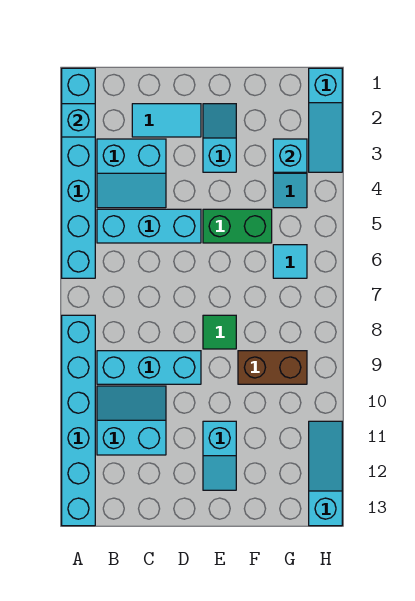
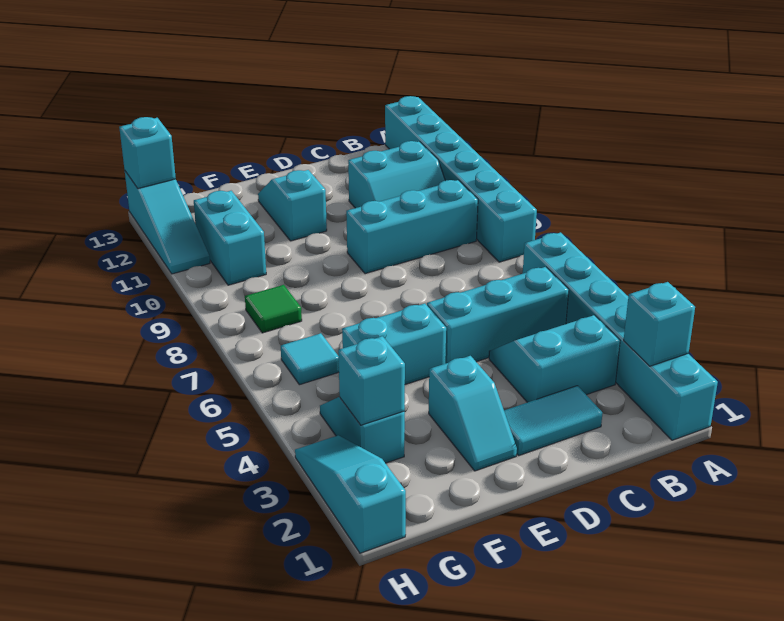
green brick E5:F5 level 1 -> cyan brick E5:F5 level 1
green tile E8 level 1 -> green tile G8 level 1
brown brick F9:G9 level 1 -> none
none -> cyan brick G10:G11 level 1
none -> cyan brick H13 level 2

